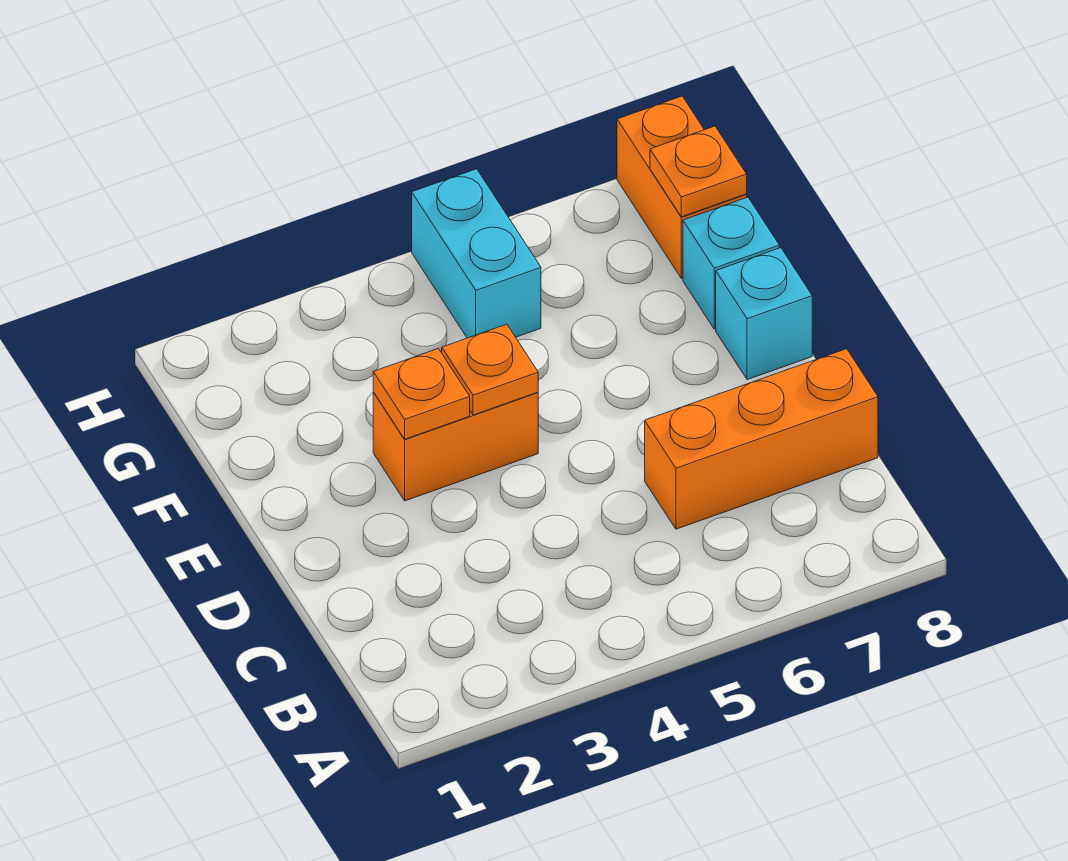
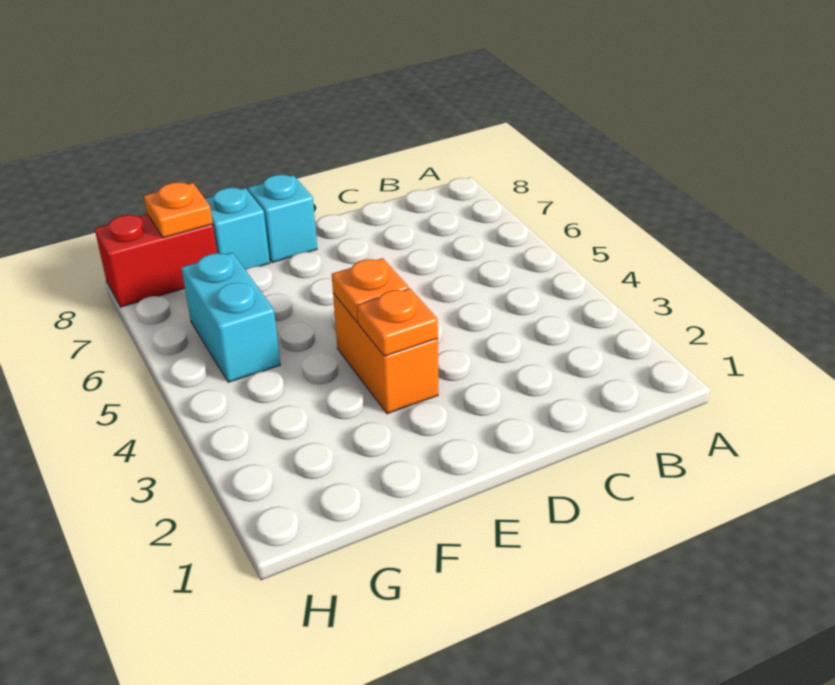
orange brick C6:C8 level 1 -> none
cyan brick G5:H5 level 1 -> cyan brick G5:G6 level 1
orange brick G8:H8 level 1 -> red brick G8:H8 level 1

